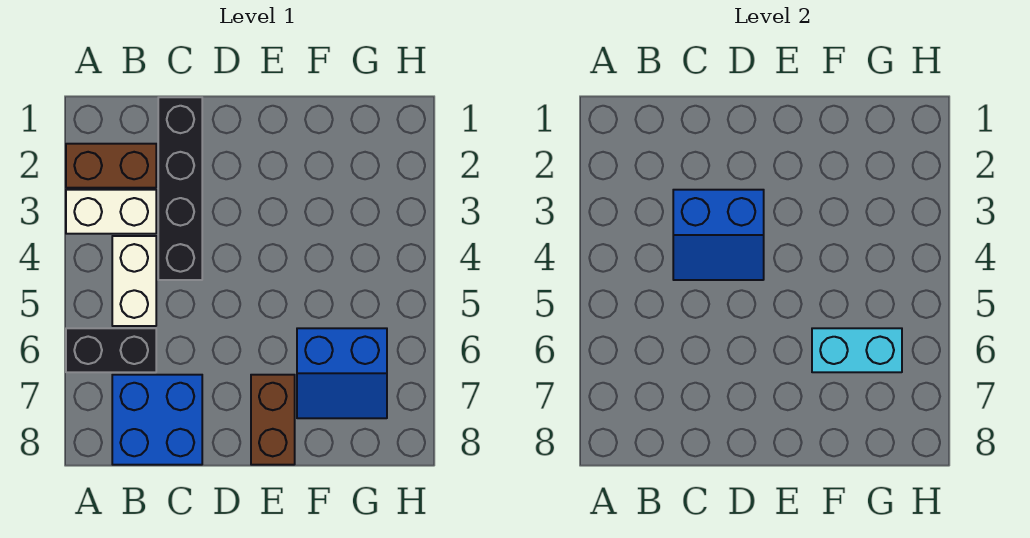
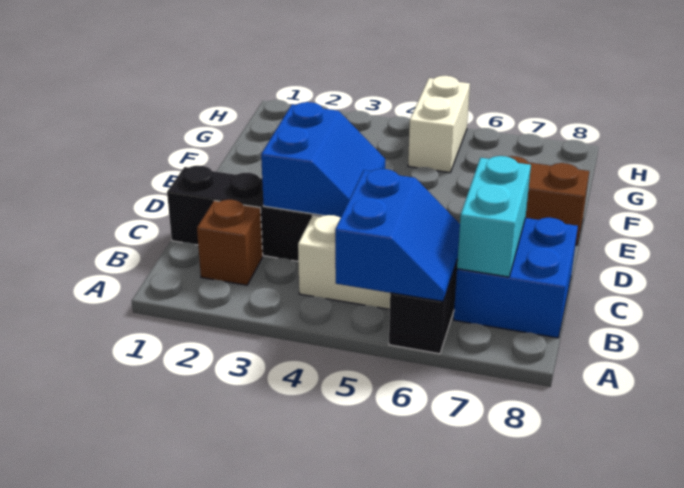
brown brick A2:B2 level 1 -> brown brick B2 level 1
white brick A3:B3 level 1 -> white brick G5:H5 level 1
blue slope F6:G7 level 1 top 6 -> blue slope A5:B6 level 2 top 5
cyan brick F6:G6 level 2 -> cyan brick B7:C7 level 2

